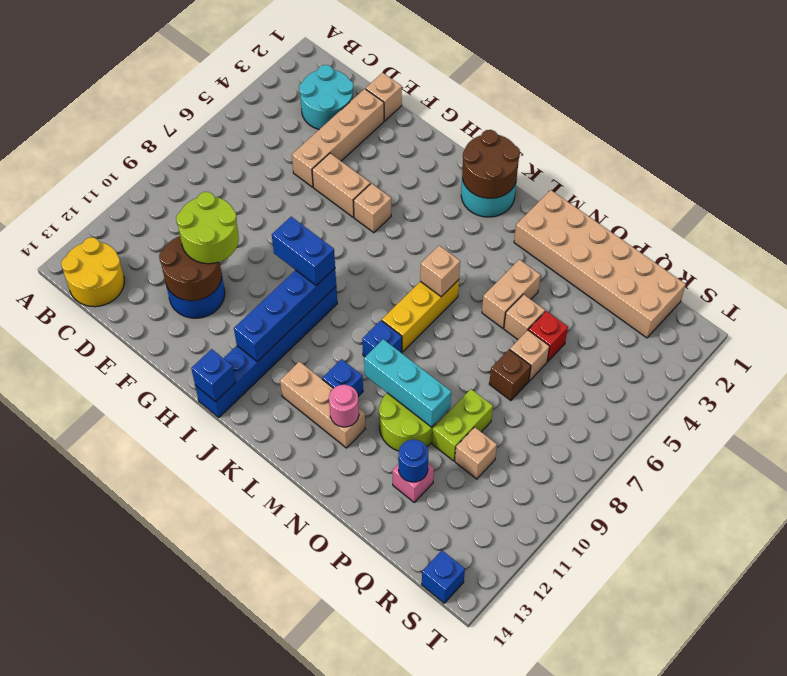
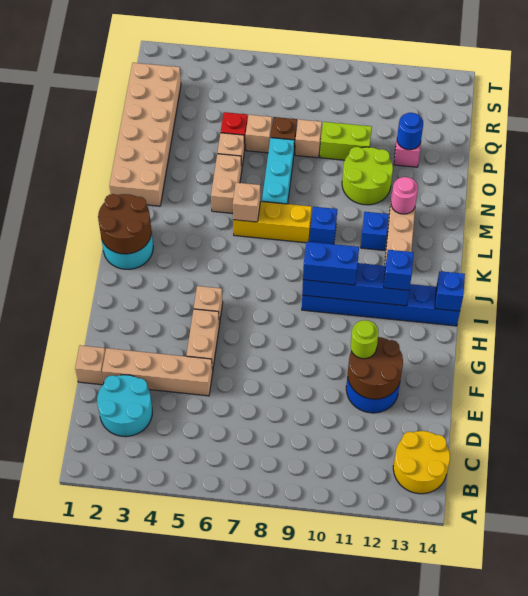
lime round brick E10:F11 level 3 -> lime round brick F11 level 3
blue brick H9:I9 level 3 -> blue brick I9:I10 level 3
cyan brick M10:O10 level 2 -> cyan brick M7:O7 level 1
tan brick N4:N5 level 1 -> tan brick M5:N5 level 1
tan brick Q10 level 1 -> tan brick P8 level 1
blue brick S14 level 1 -> blue brick I12 level 3

